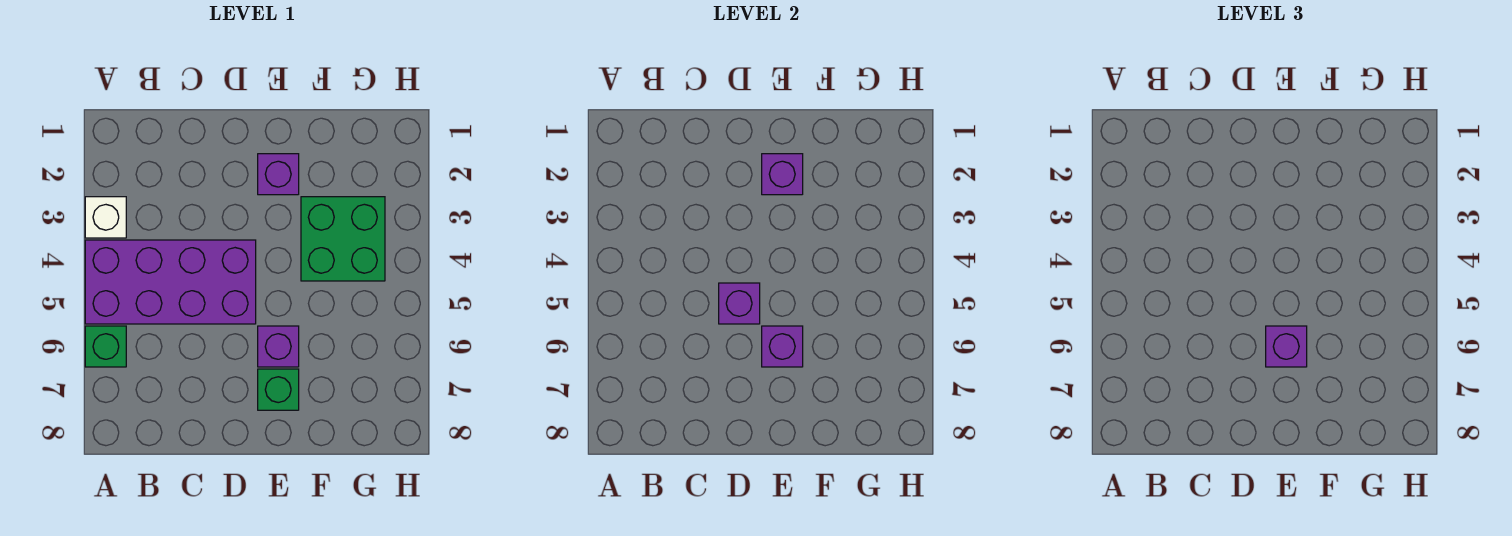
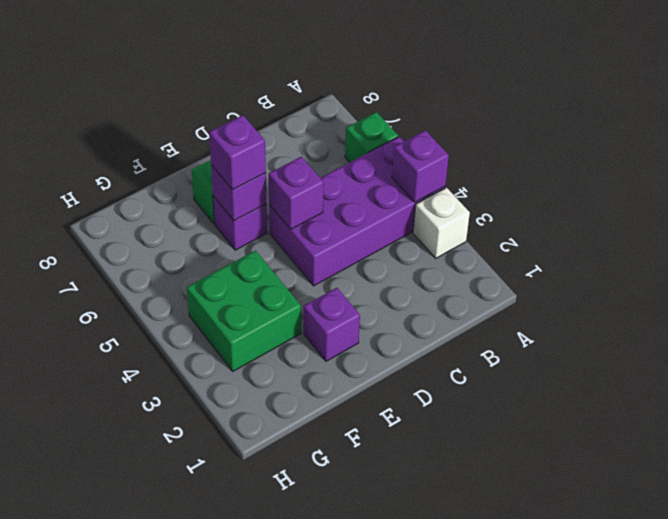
purple brick E2 level 2 -> purple brick A4 level 2

